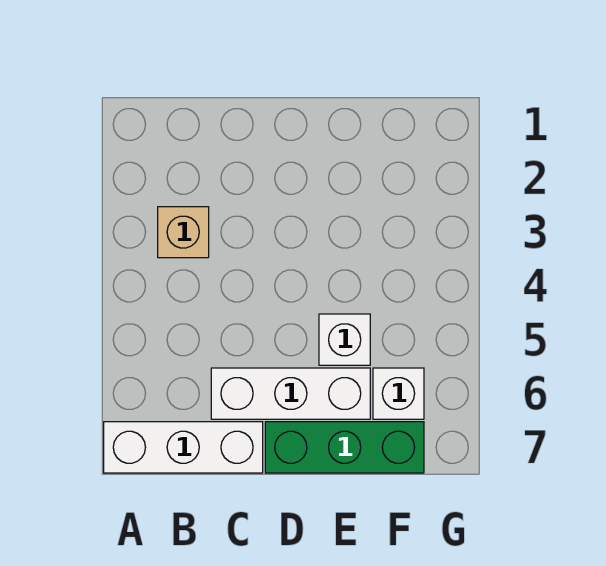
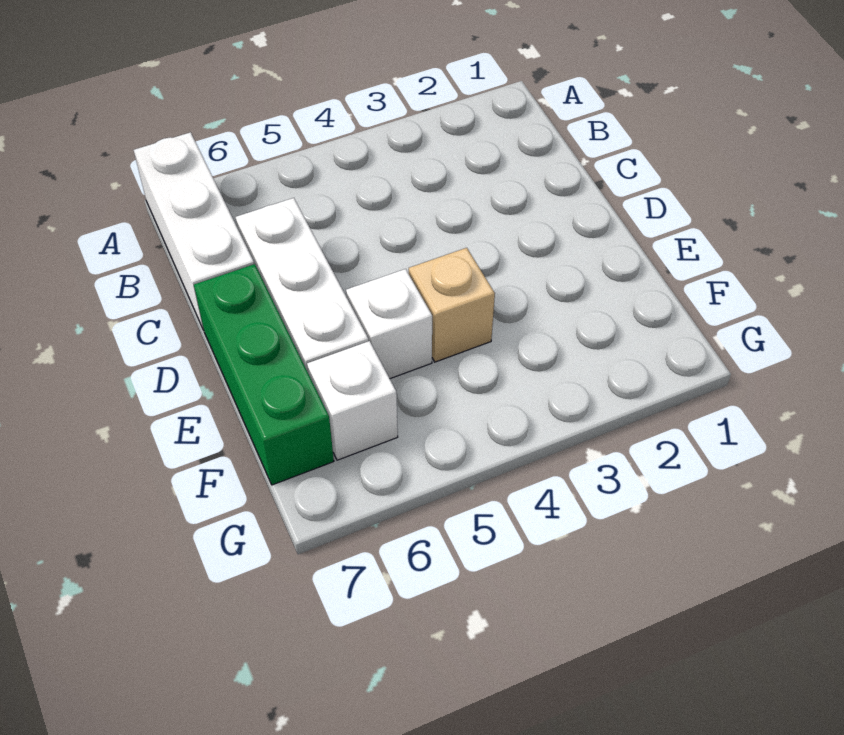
tan brick B3 level 1 -> tan brick E4 level 1

